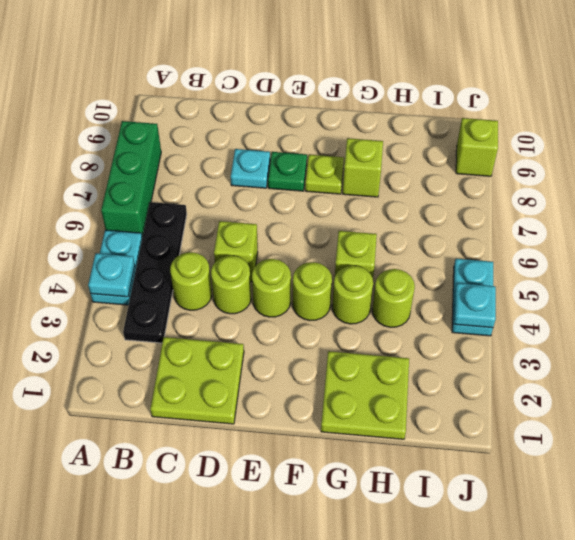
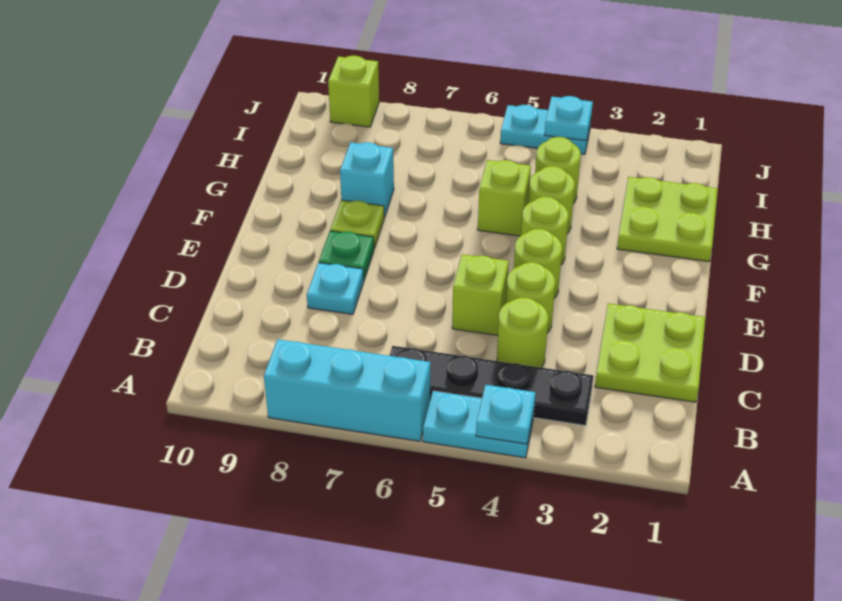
green brick A6:A8 level 1 -> cyan brick A6:A8 level 1
lime brick G8 level 1 -> cyan brick G8 level 1

